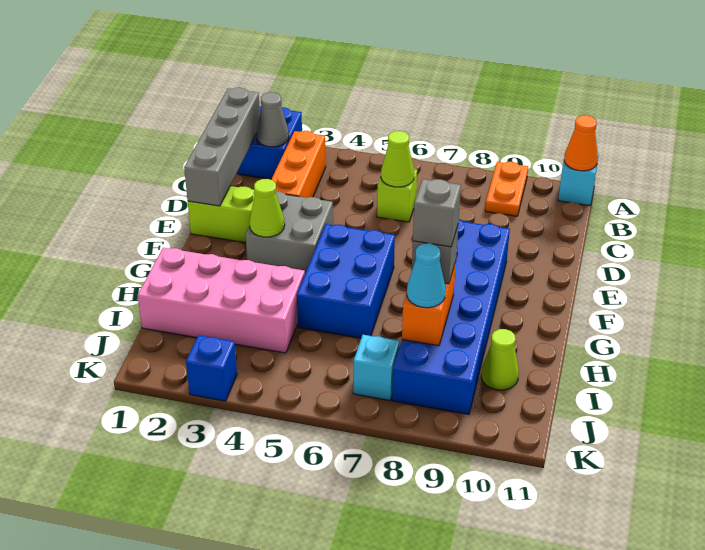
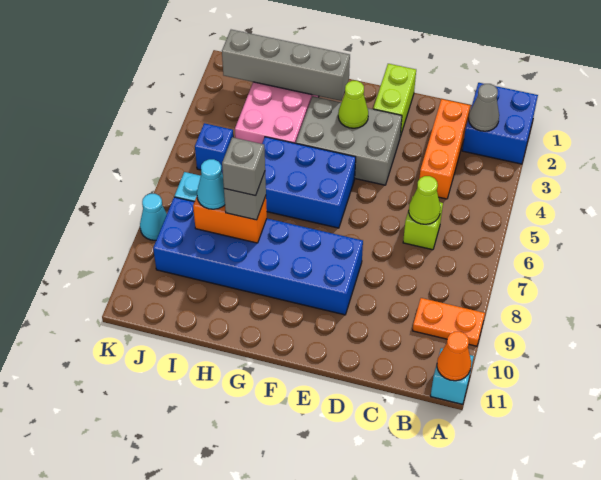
grey brick B1:E1 level 2 -> grey brick G2:J2 level 2
orange brick B3:D3 level 1 -> orange brick C2:C4 level 1
grey brick E3:F4 level 1 -> grey brick E3:G4 level 1
lime cone I10 level 1 -> none
blue brick K3 level 1 -> blue brick J5 level 1
none -> cyan cone K8 level 1

